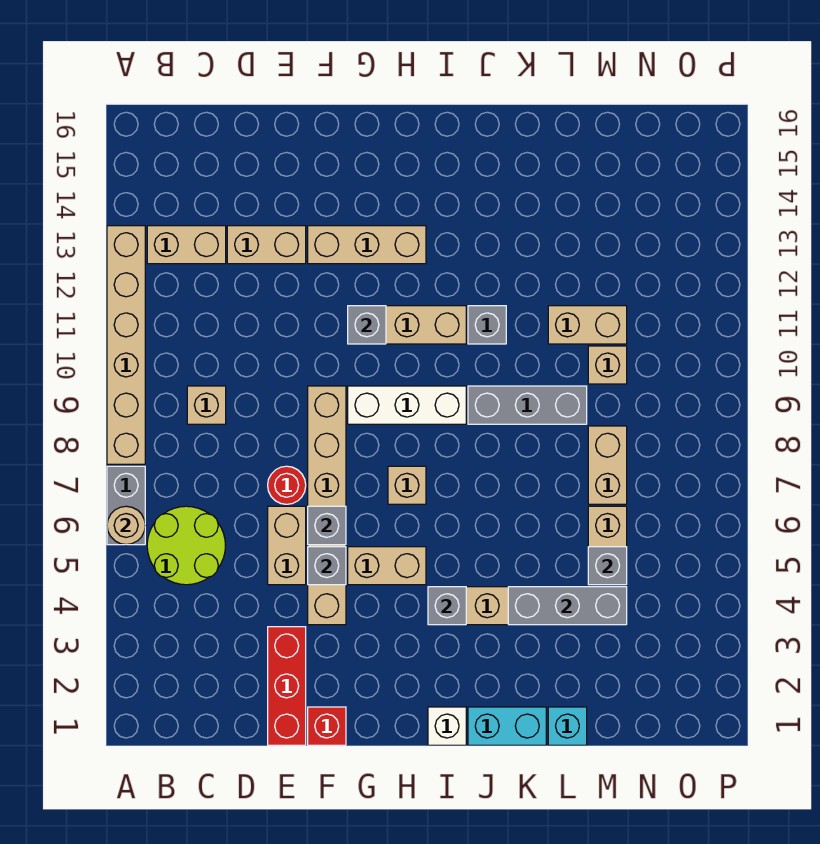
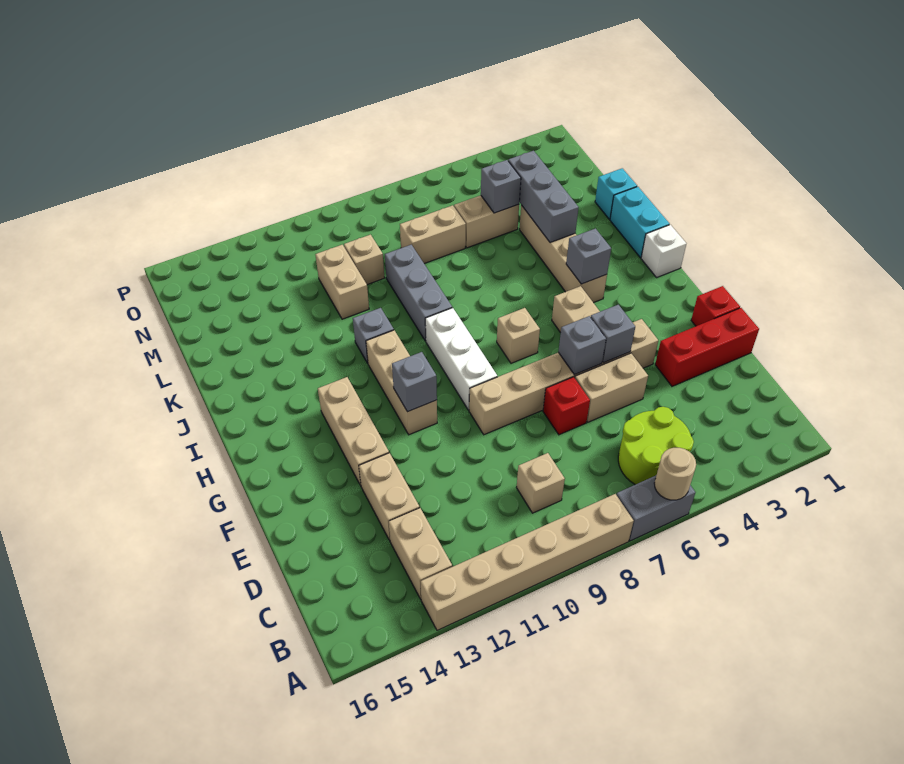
red round brick E7 level 1 -> red brick E7 level 1

